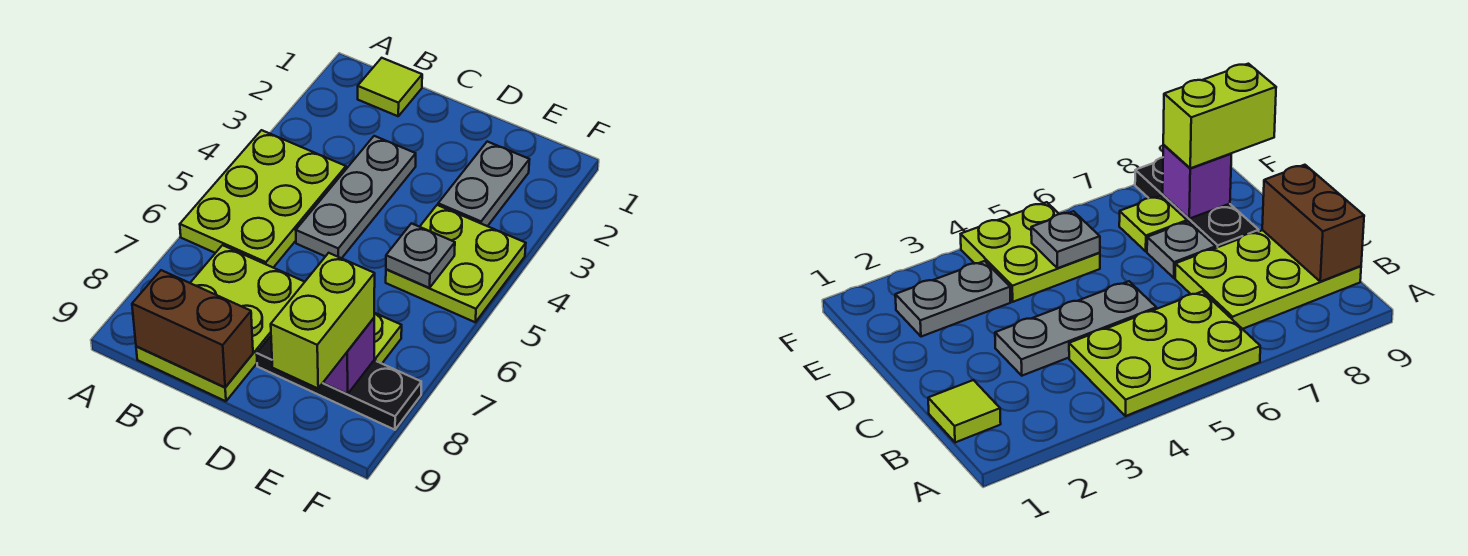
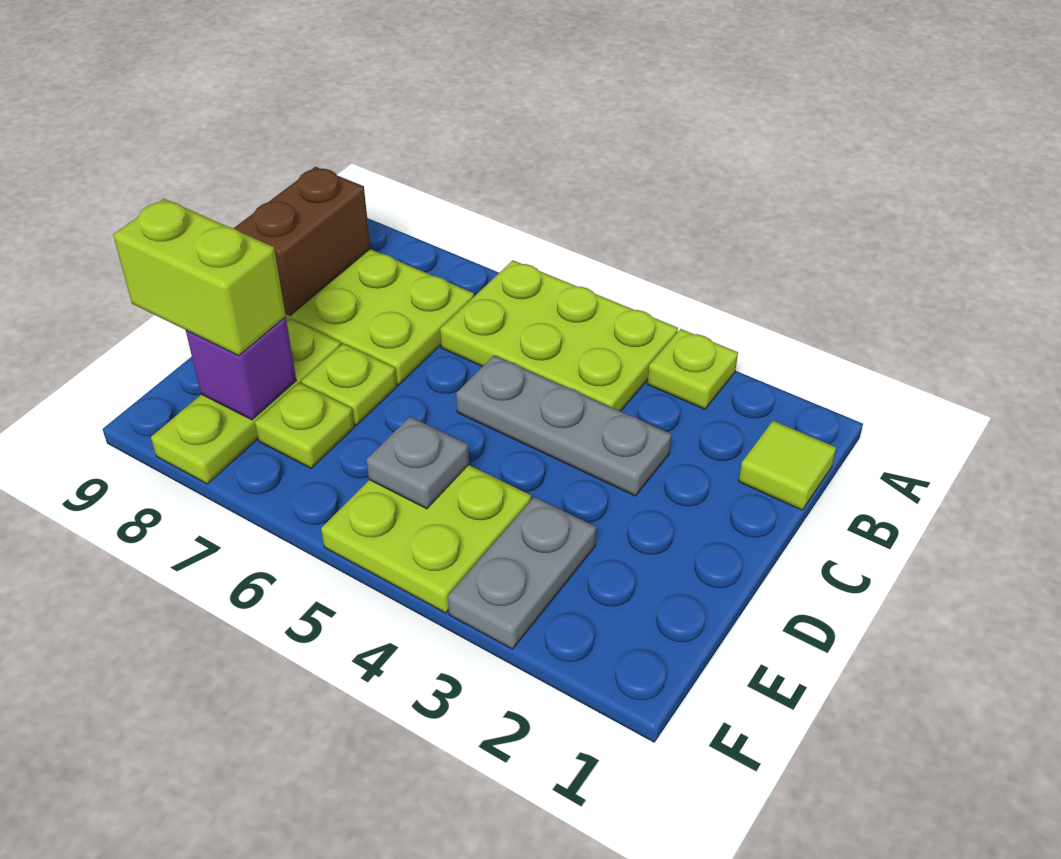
none -> lime plate A3 level 1
grey plate D7 level 1 -> lime plate D7 level 1
black plate D8:F8 level 1 -> lime plate D8:F8 level 1
grey plate E2:E3 level 1 -> grey plate E3:F3 level 1

